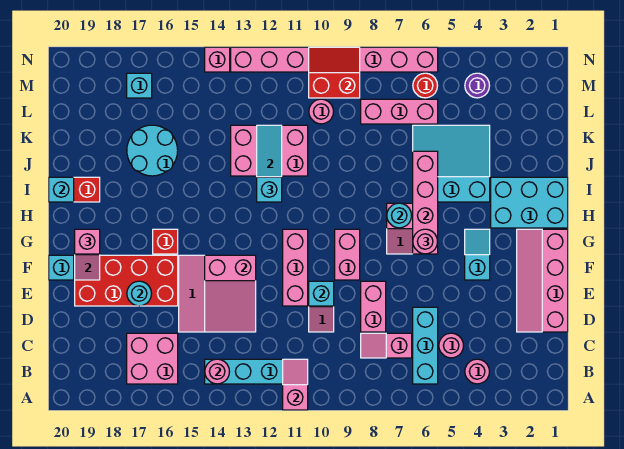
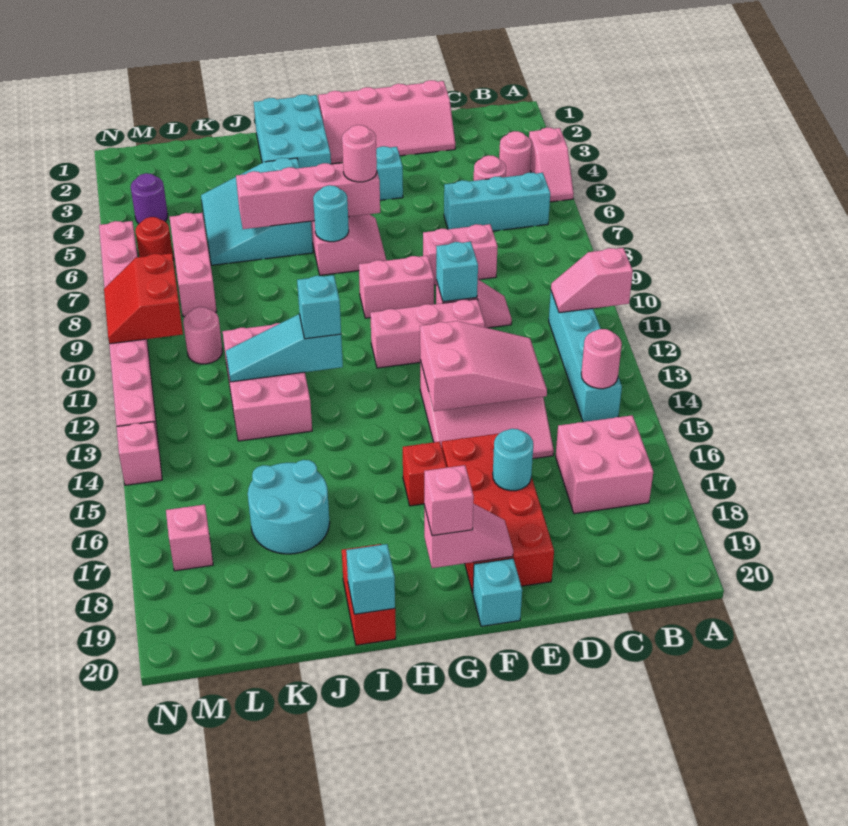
pink slope C7:C8 level 1 top 7 -> pink slope A4:A5 level 1 top 4
cyan brick M17 level 1 -> pink brick M17 level 1

